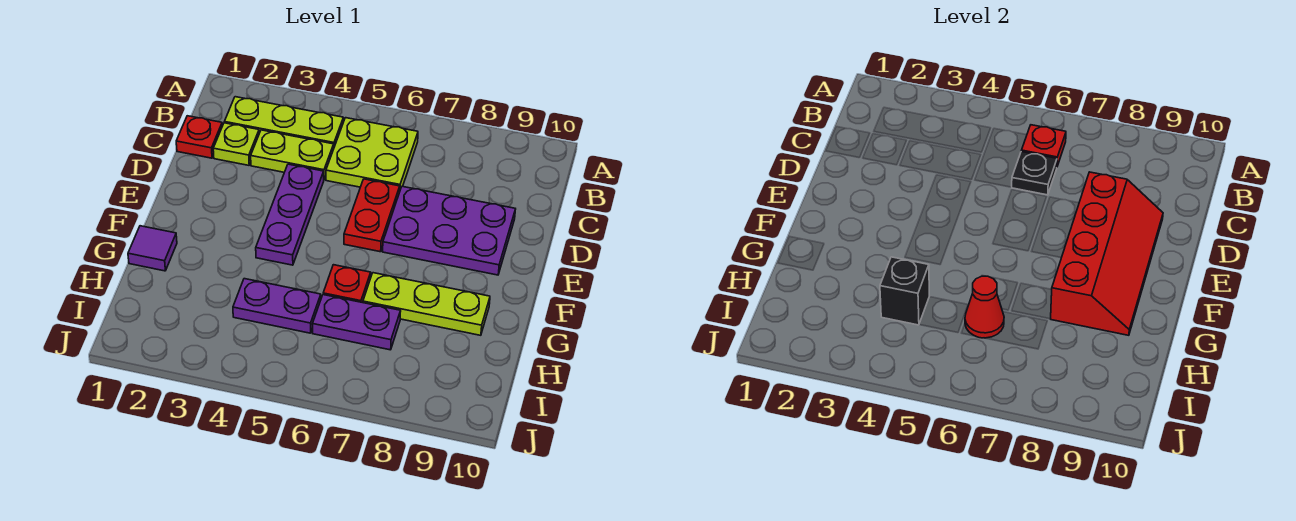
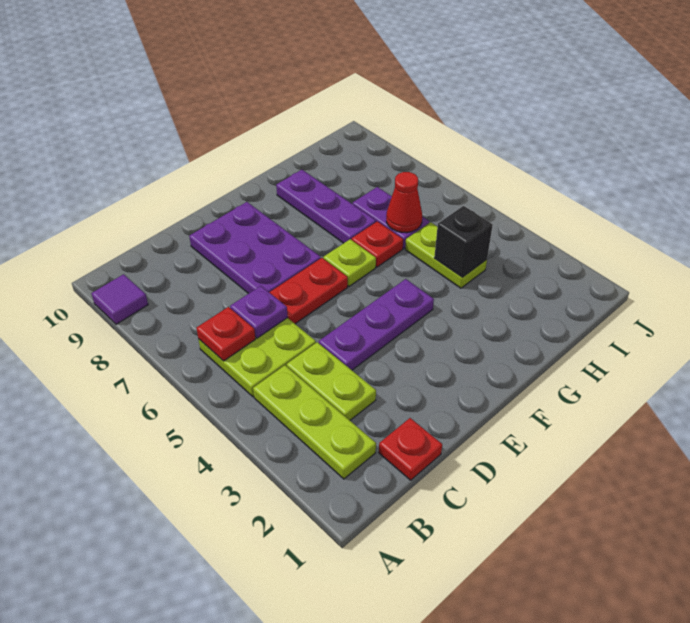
lime plate C2 level 1 -> lime plate F6 level 1
black plate C6 level 2 -> purple plate C6 level 2
red slope D8:G9 level 2 top 8 -> none
purple tile G1 level 1 -> purple tile A9 level 1
lime plate G7:G9 level 1 -> purple plate G7:G9 level 1
purple plate H4:H5 level 1 -> lime plate H4:H5 level 1

